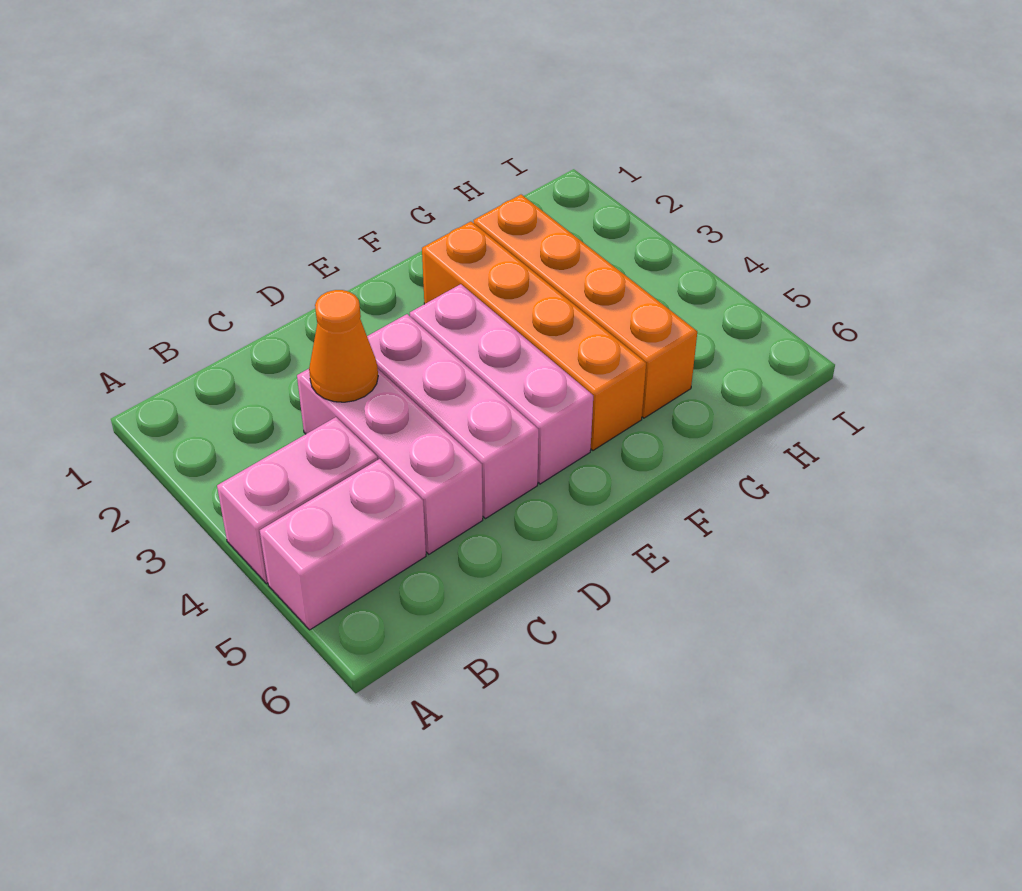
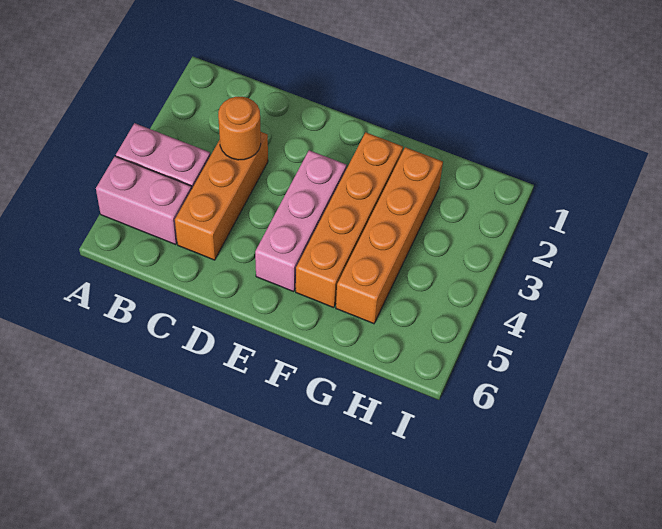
pink brick C3:C5 level 1 -> orange brick C3:C5 level 1
orange cone C3 level 2 -> orange round brick C3 level 2
pink brick D3:D5 level 1 -> none

